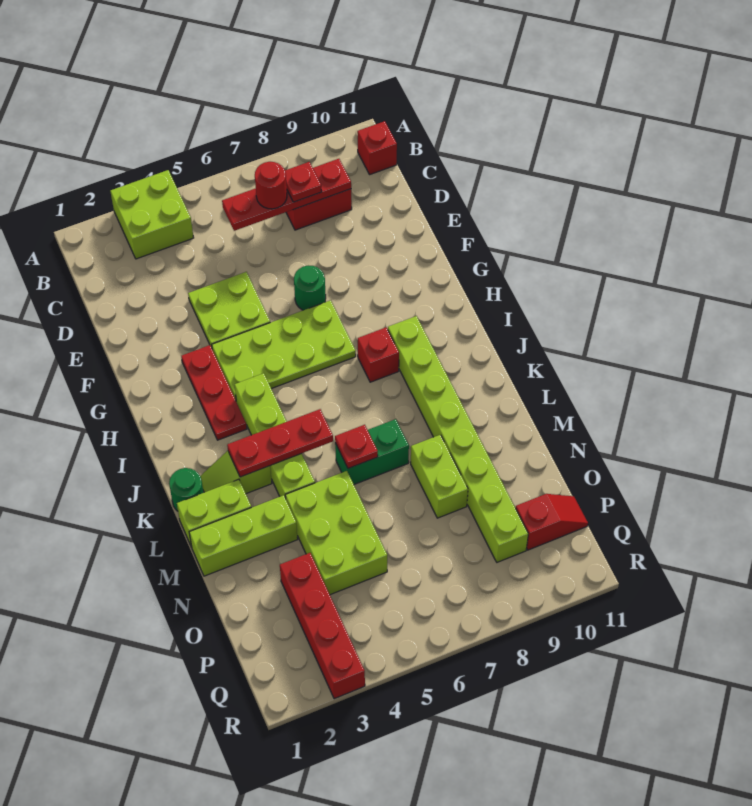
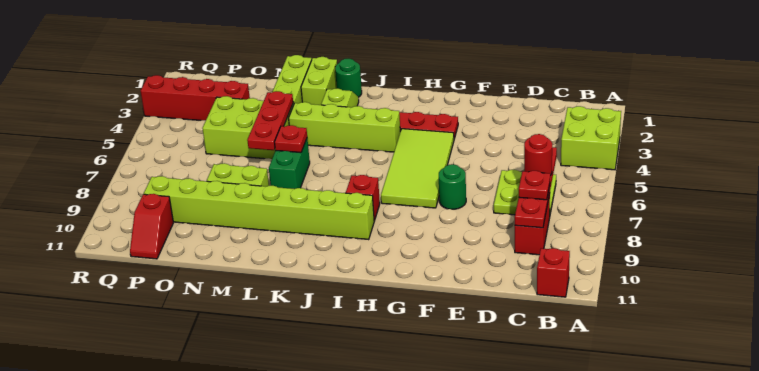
lime plate E4:F5 level 1 -> lime plate C6:D7 level 1
lime plate G4:H7 level 1 -> lime tile G4:H7 level 1
red plate K3:K5 level 2 -> red plate M4:M6 level 2

